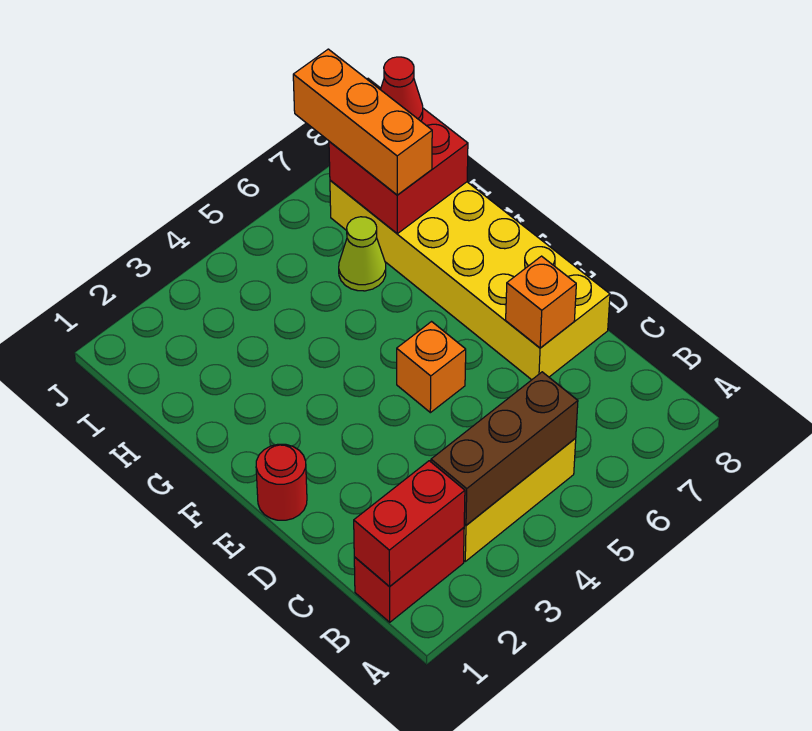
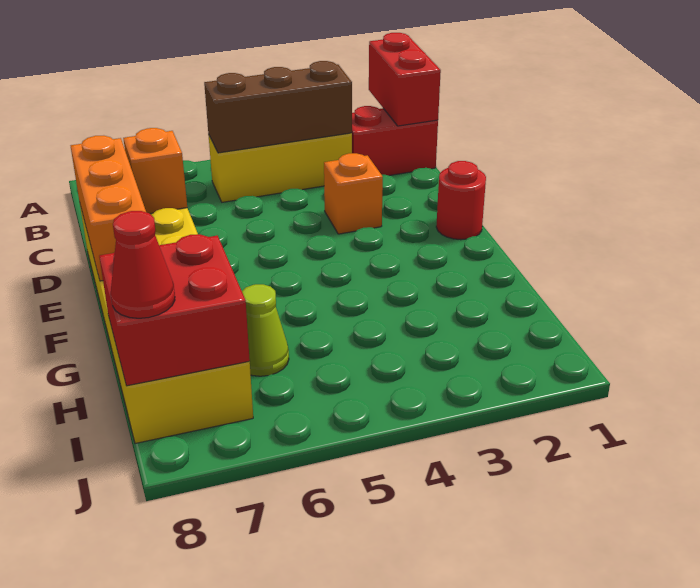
red brick B1:B2 level 2 -> red brick A1:B1 level 2
orange brick E5 level 1 -> orange brick D3 level 1
orange brick H7:J7 level 3 -> orange brick D8:F8 level 2

